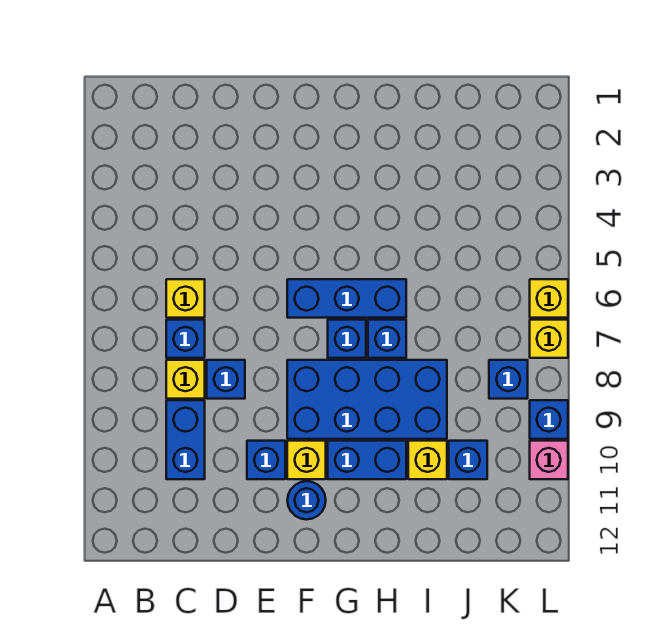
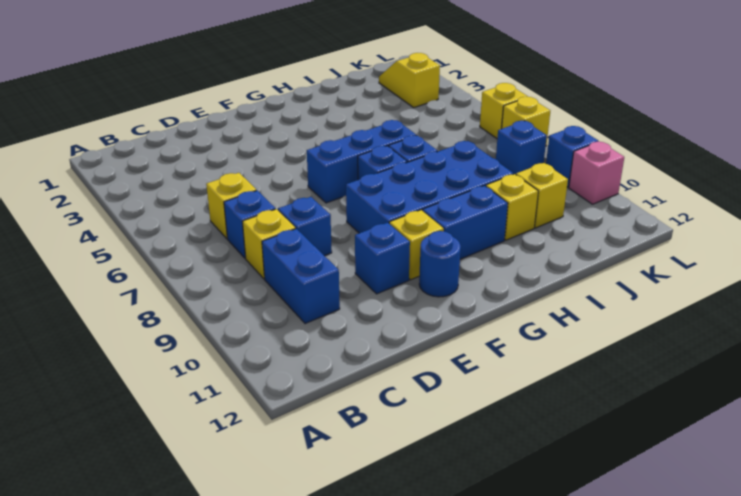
blue brick J10 level 1 -> yellow brick J10 level 1
none -> yellow slope K2:K3 level 1 top 3

